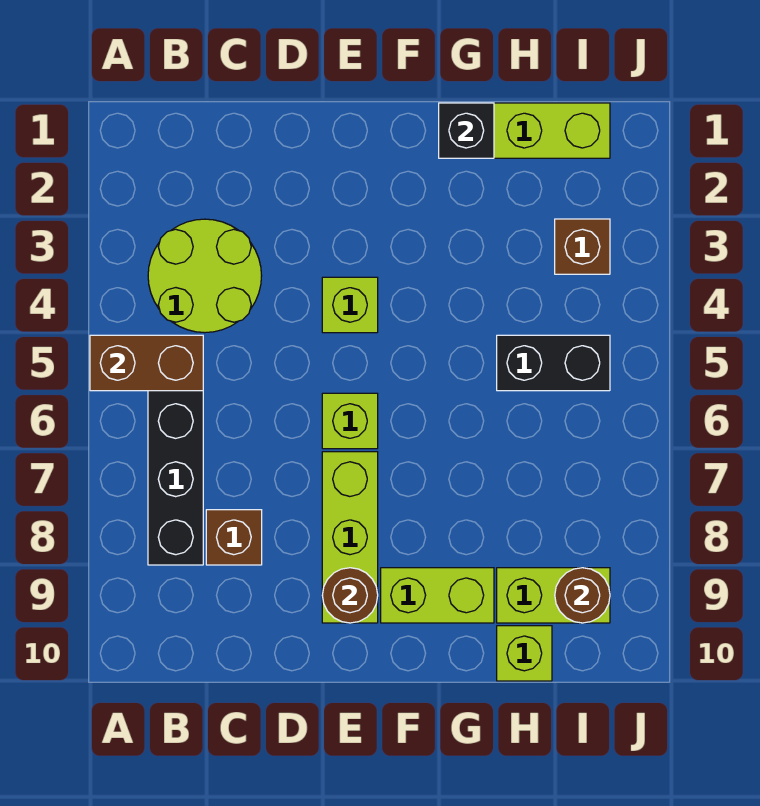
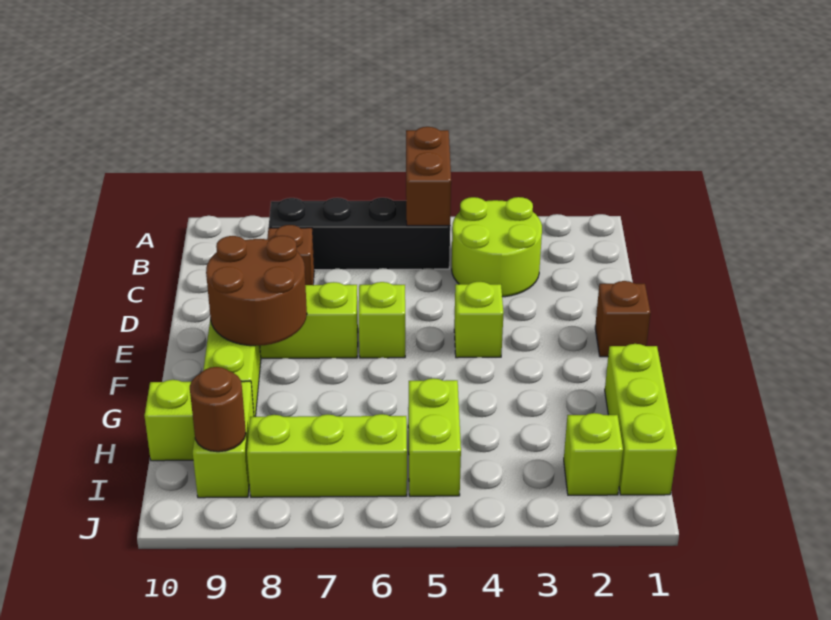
brown round brick E9 level 2 -> brown round brick E8:F9 level 2
black brick G1 level 2 -> none
black brick H5:I5 level 1 -> lime brick H5:I5 level 1
none -> lime brick I2 level 1
brown brick I3 level 1 -> brown brick E1 level 1
none -> lime brick I6:I8 level 1

